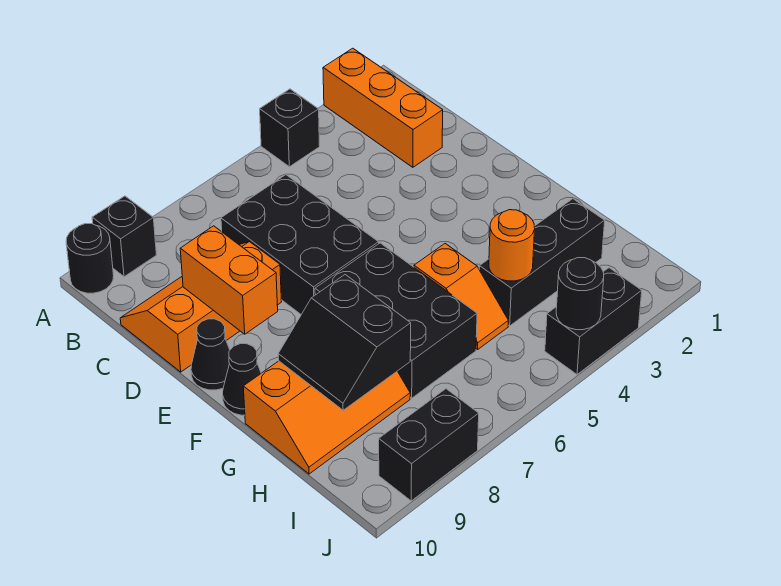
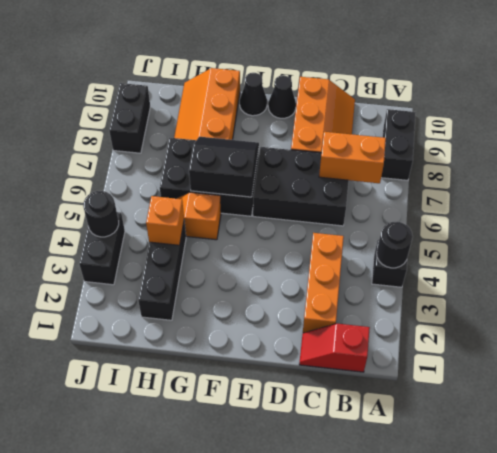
orange brick A2:C2 level 1 -> orange brick C2:C4 level 1
black brick A9 level 1 -> black brick A8:A9 level 1
black round brick A10 level 1 -> black round brick A4 level 2
none -> red slope B1:C1 level 1 top B
orange brick D9:E9 level 2 -> orange brick B7:C7 level 2
black slope G8:H9 level 2 top 8 -> black slope F6:G7 level 2 top 6
orange round brick H4 level 2 -> orange brick H4 level 2

